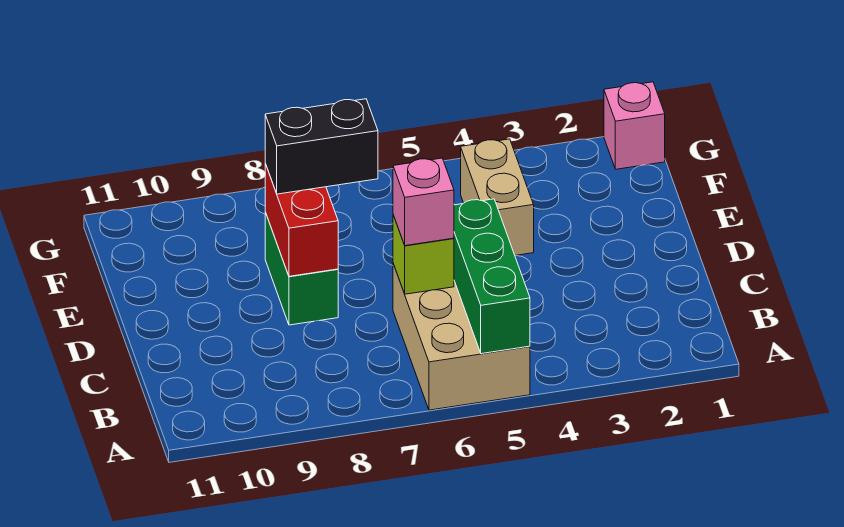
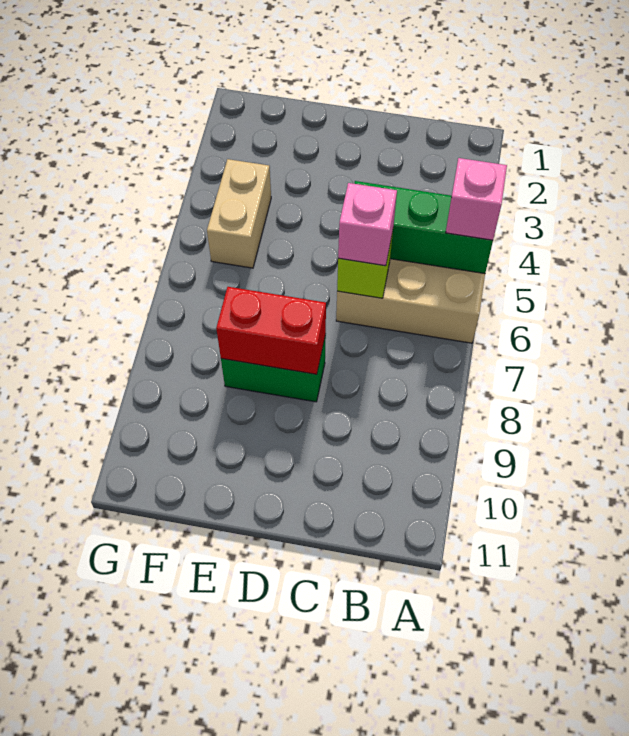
tan brick E4:F4 level 1 -> tan brick F4:F5 level 1
black brick E7:E8 level 3 -> none
pink brick G1 level 1 -> pink brick A5 level 3

